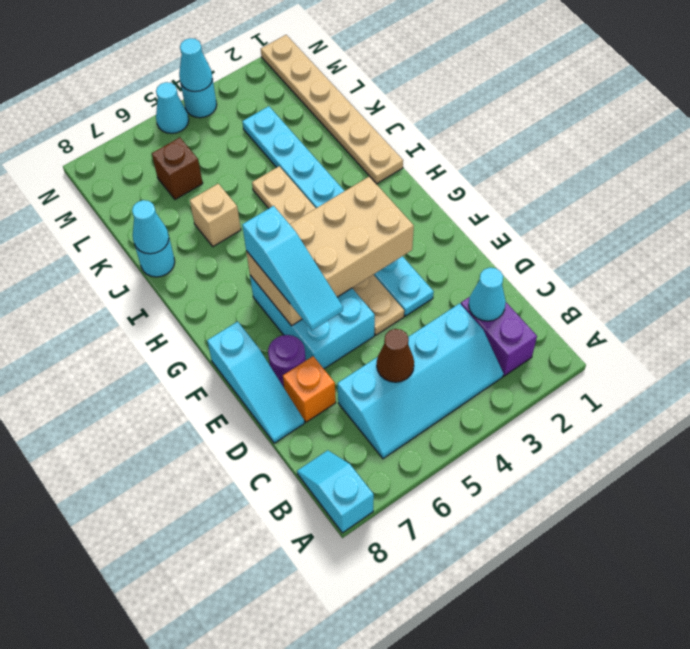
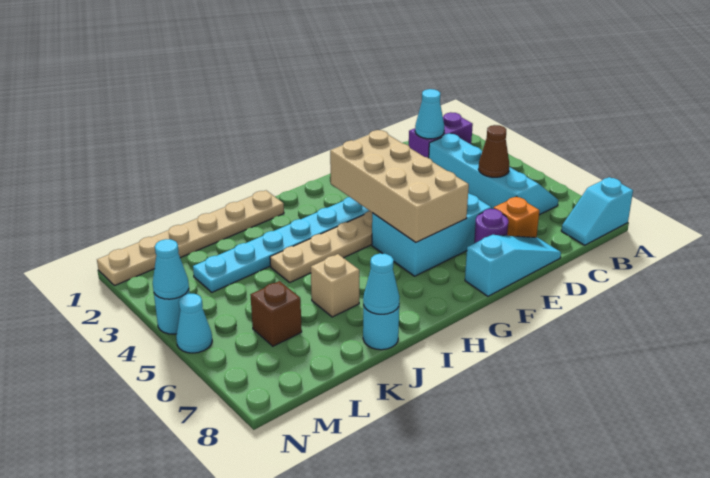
cyan slope E6:G6 level 3 top G -> none

